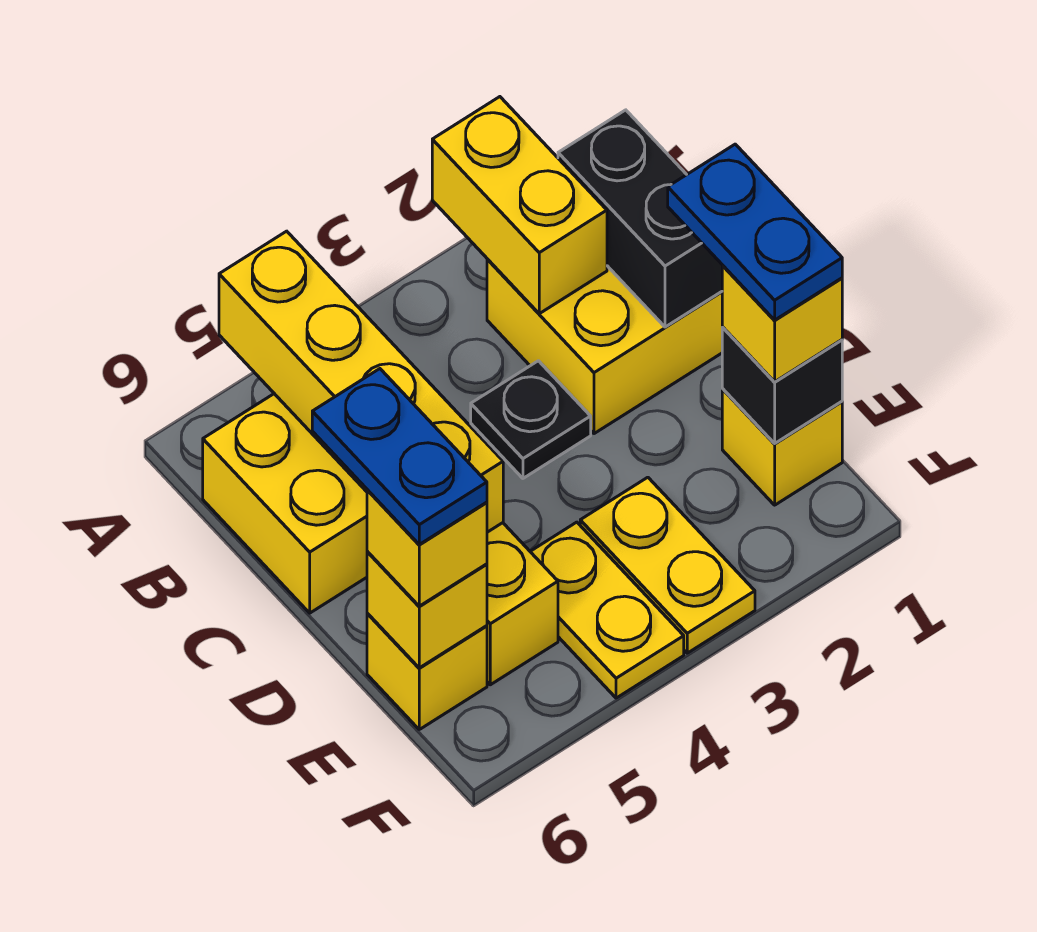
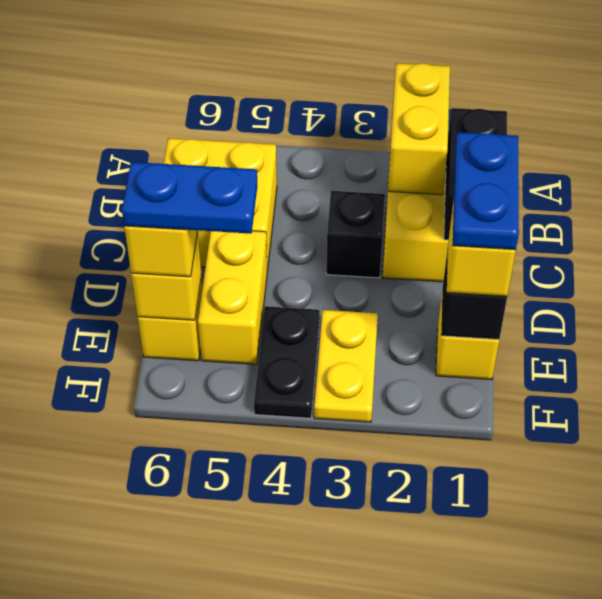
yellow brick A5:D5 level 2 -> none
black plate C3 level 1 -> black brick C3 level 1
blue plate D6:E6 level 4 -> blue plate E5:E6 level 4
yellow plate E4:F4 level 1 -> black plate E4:F4 level 1

